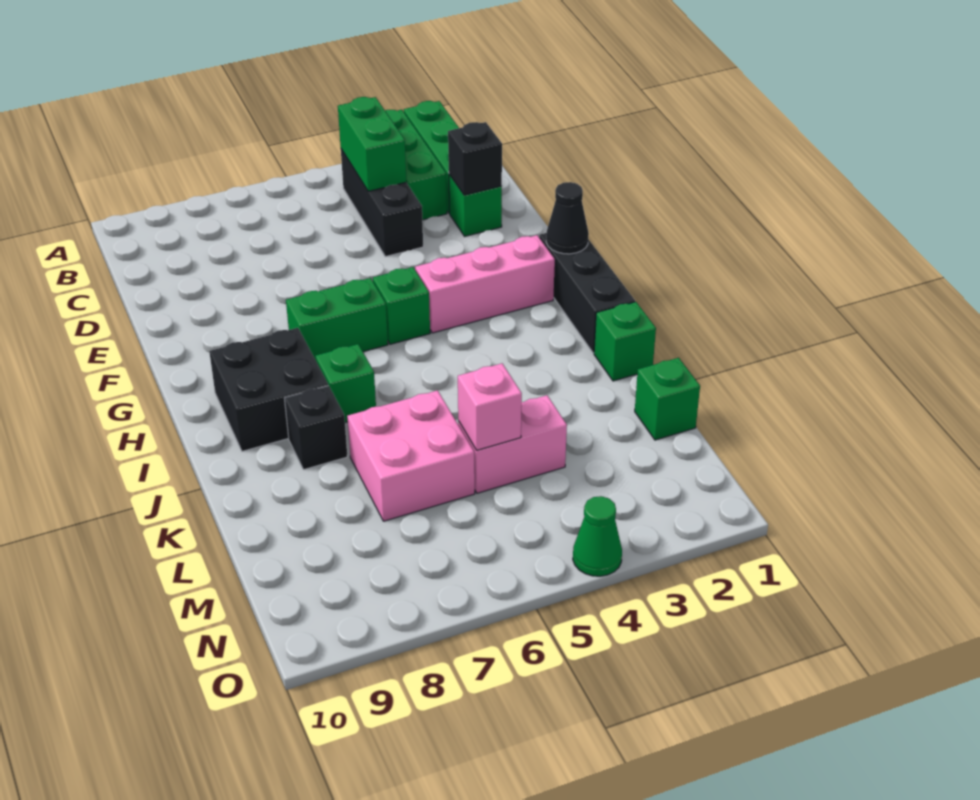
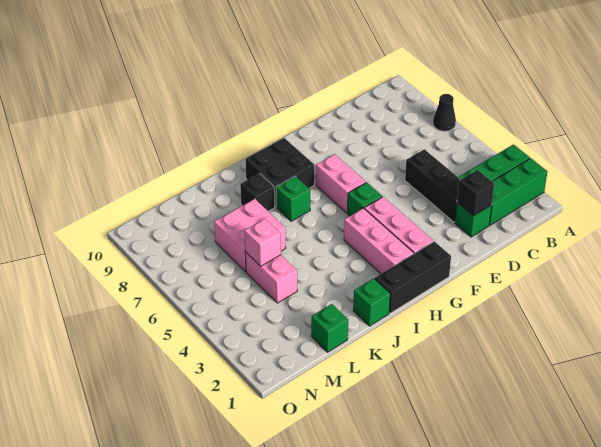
black brick B4:D4 level 1 -> black brick D3:D5 level 1
green brick B4:C4 level 2 -> none
black cone G1 level 2 -> black cone A7 level 1
green brick G6:G7 level 1 -> pink brick G6:G7 level 1
none -> pink brick H2:H4 level 1
green cone O4 level 1 -> none

